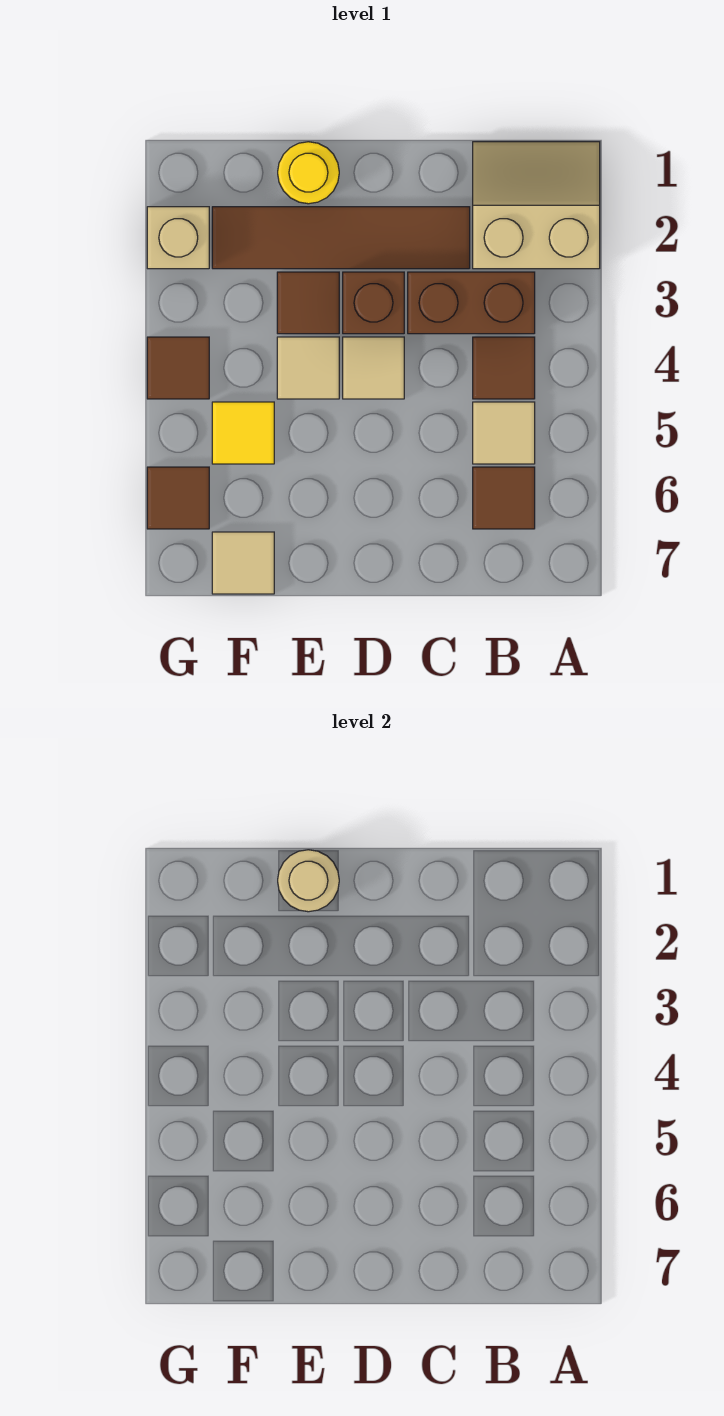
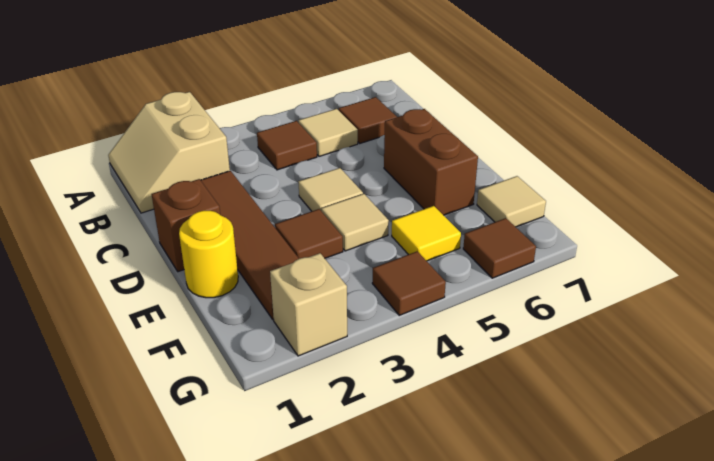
brown brick B3:C3 level 1 -> brown brick D6:E6 level 1
brown brick D3 level 1 -> brown brick D1 level 1
tan round brick E1 level 2 -> none

